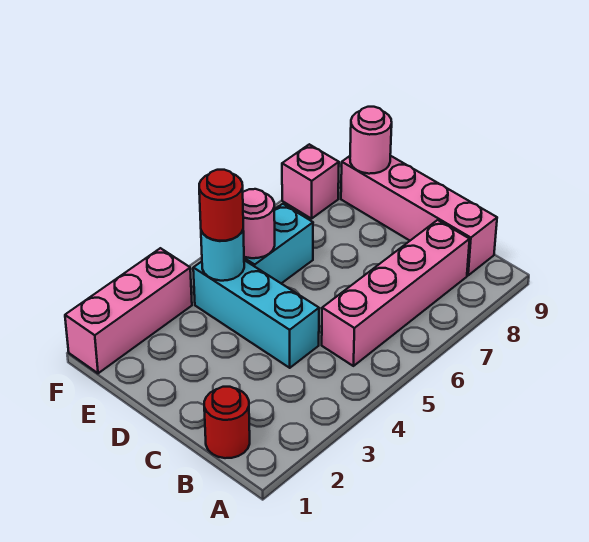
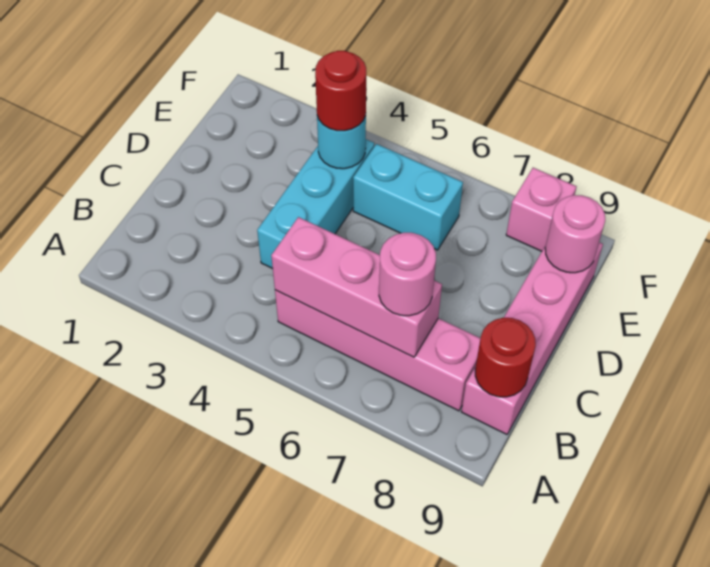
red round brick B1 level 1 -> red round brick B9 level 2
pink round brick E5 level 2 -> pink round brick B7 level 3
pink brick F1:F3 level 1 -> pink brick B5:B7 level 2

